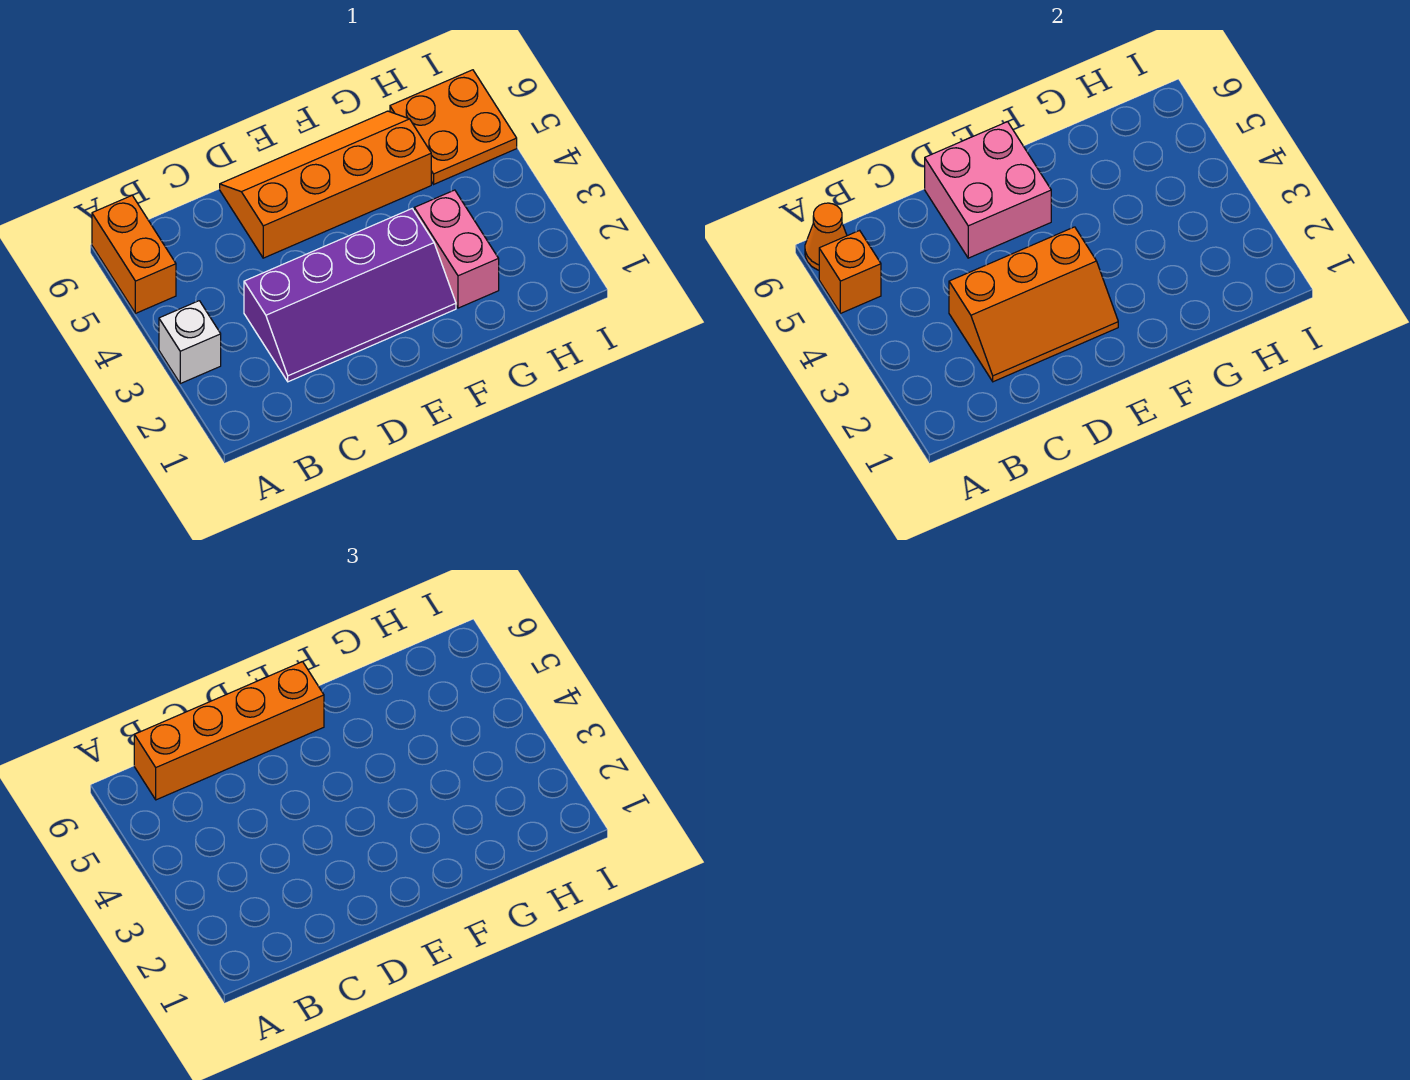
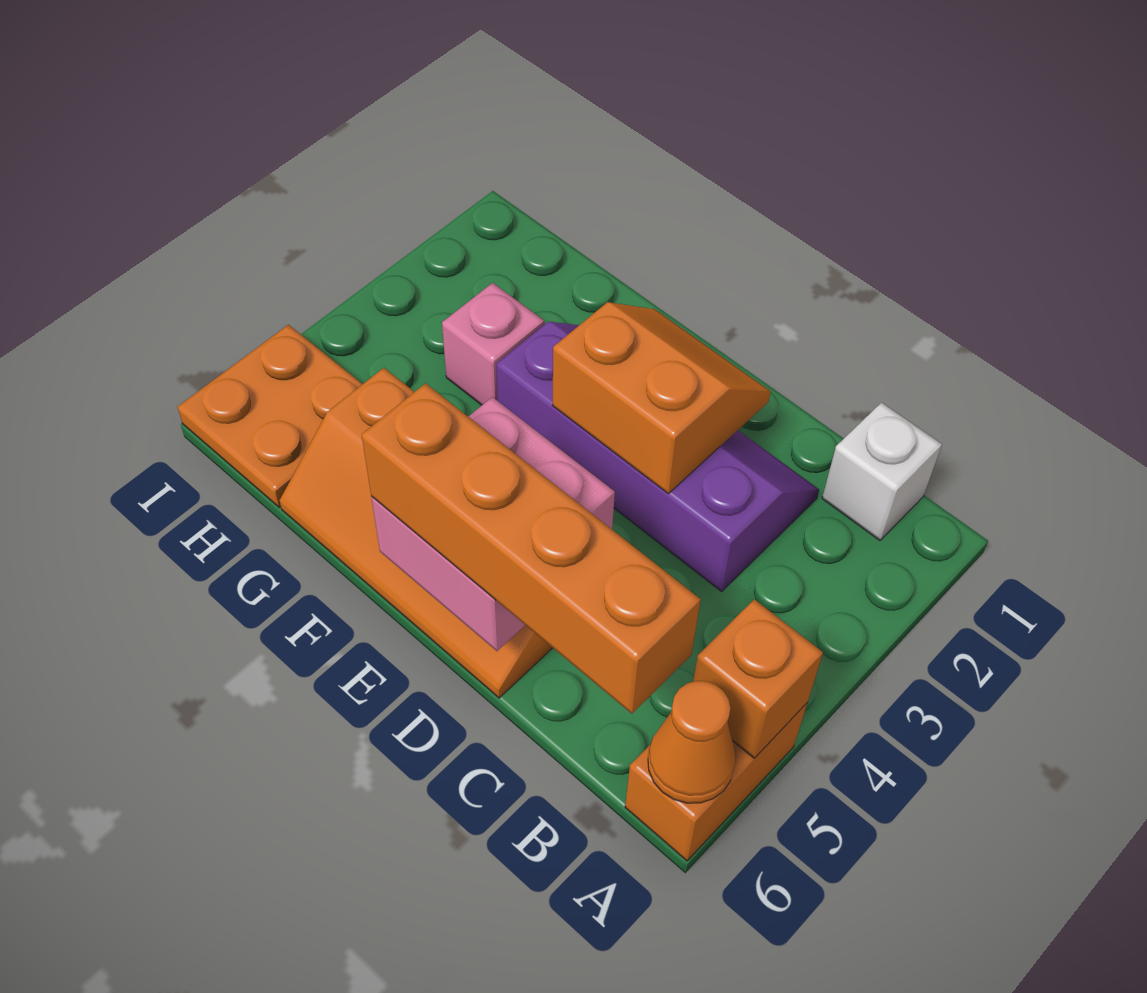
white brick A3 level 1 -> white brick B1 level 1
orange slope C2:E3 level 2 top 3 -> orange slope D2:E3 level 2 top 3
pink brick G2:G3 level 1 -> pink brick G3 level 1

